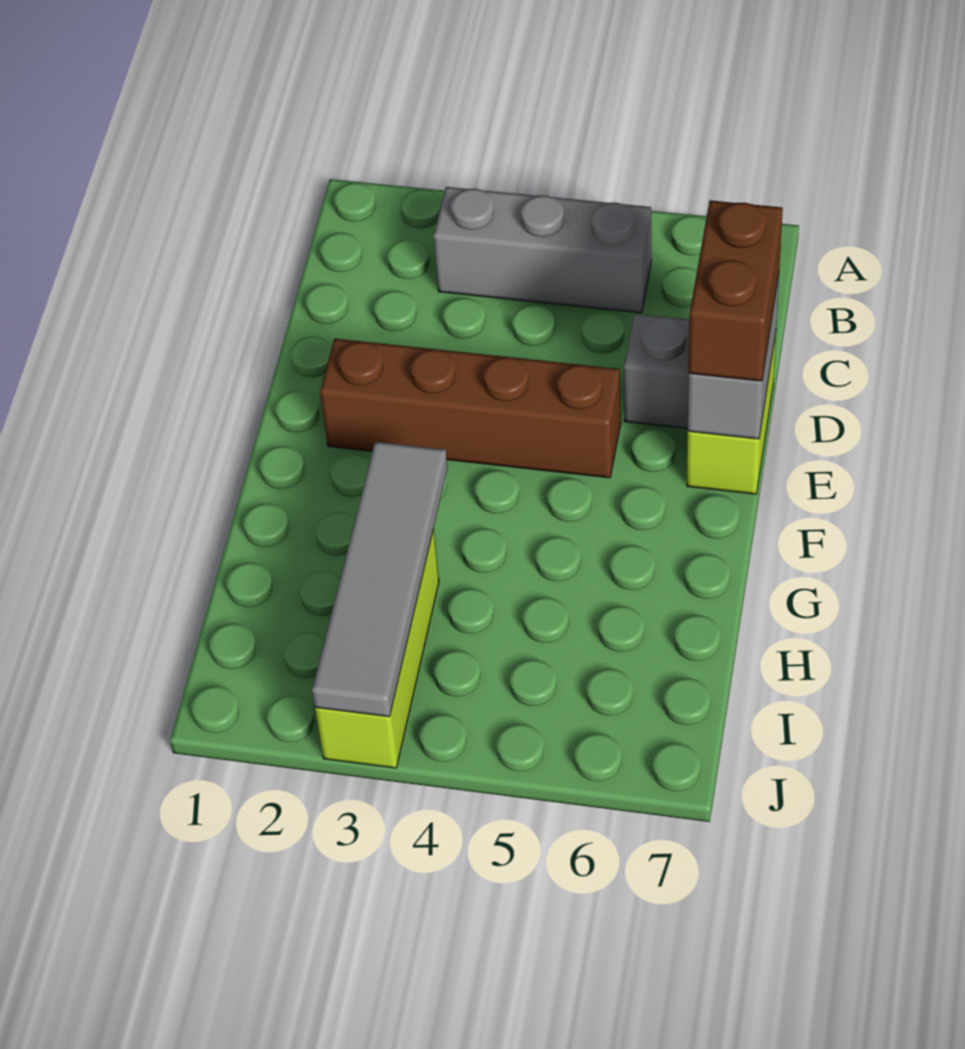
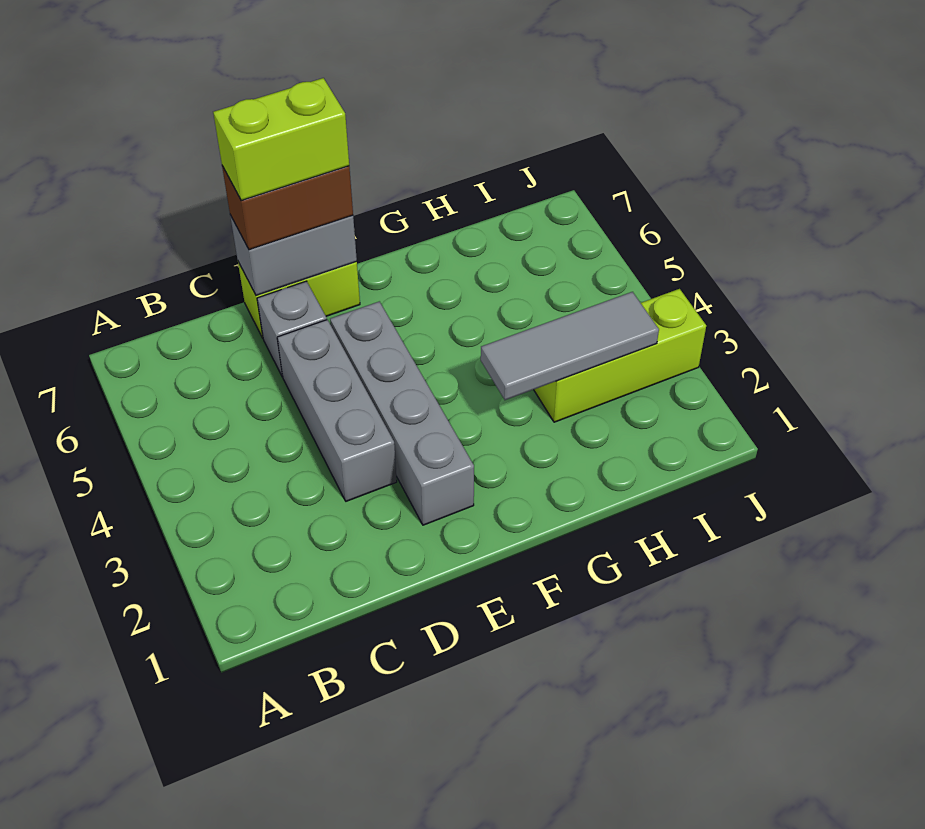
grey brick B3:B5 level 1 -> grey brick D3:D5 level 1
none -> lime brick D7:E7 level 4
brown brick E2:E5 level 1 -> grey brick E2:E5 level 1
grey tile G3:J3 level 2 -> grey tile G3:I3 level 2

